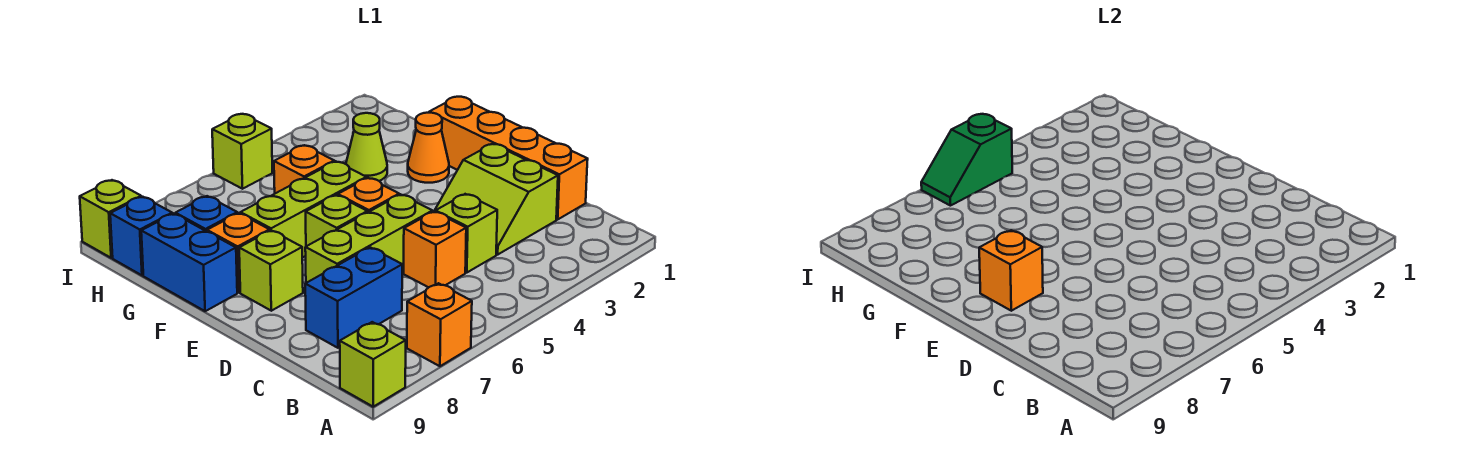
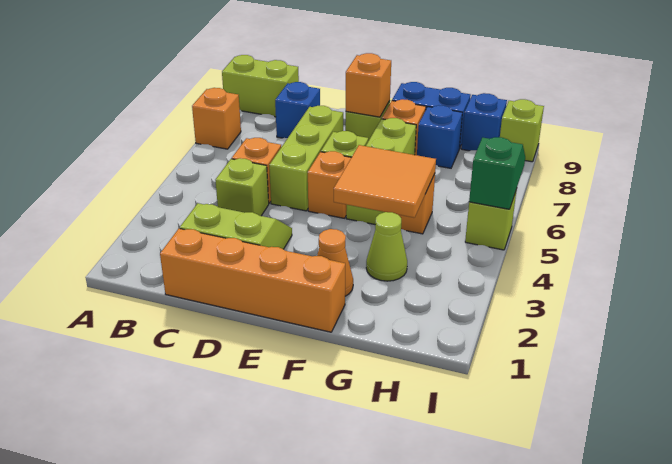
lime brick A9 level 1 -> lime brick A9:B9 level 1
blue brick C7:C8 level 1 -> blue brick C8 level 1
none -> orange tile F4:G5 level 2

